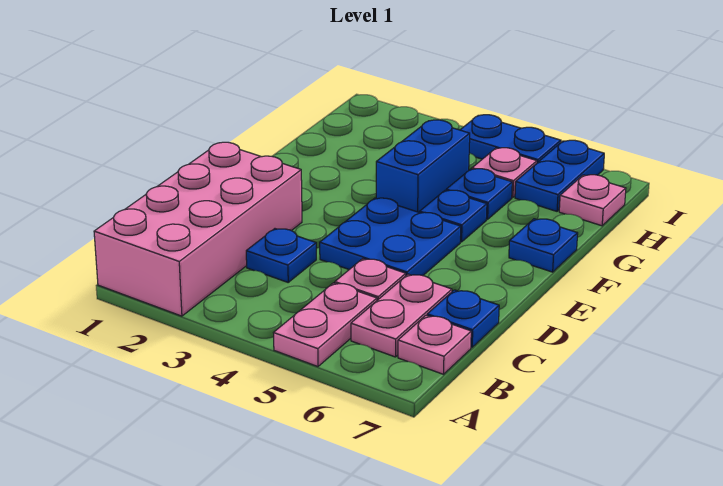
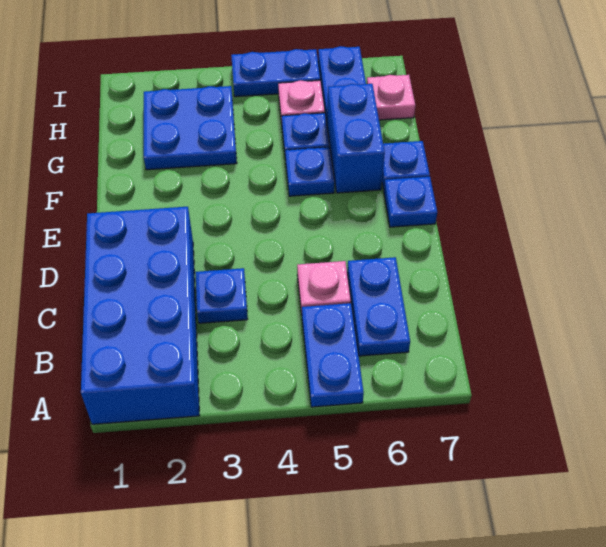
pink brick A1:D2 level 1 -> blue brick A1:D2 level 1
pink plate A5:B5 level 1 -> blue plate A5:B5 level 1
pink plate B6:C6 level 1 -> blue plate B6:C6 level 1
pink plate B7 level 1 -> none
blue plate C7 level 1 -> blue plate E7 level 1
blue plate D4:E5 level 1 -> blue plate G2:H3 level 1
blue brick F4:G4 level 1 -> blue brick F6:G6 level 1

